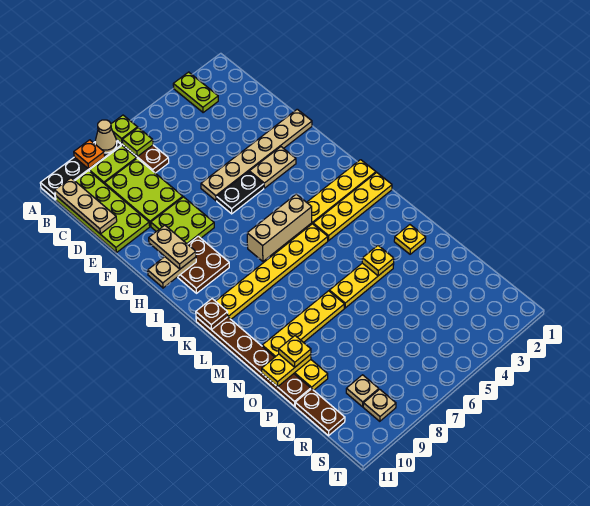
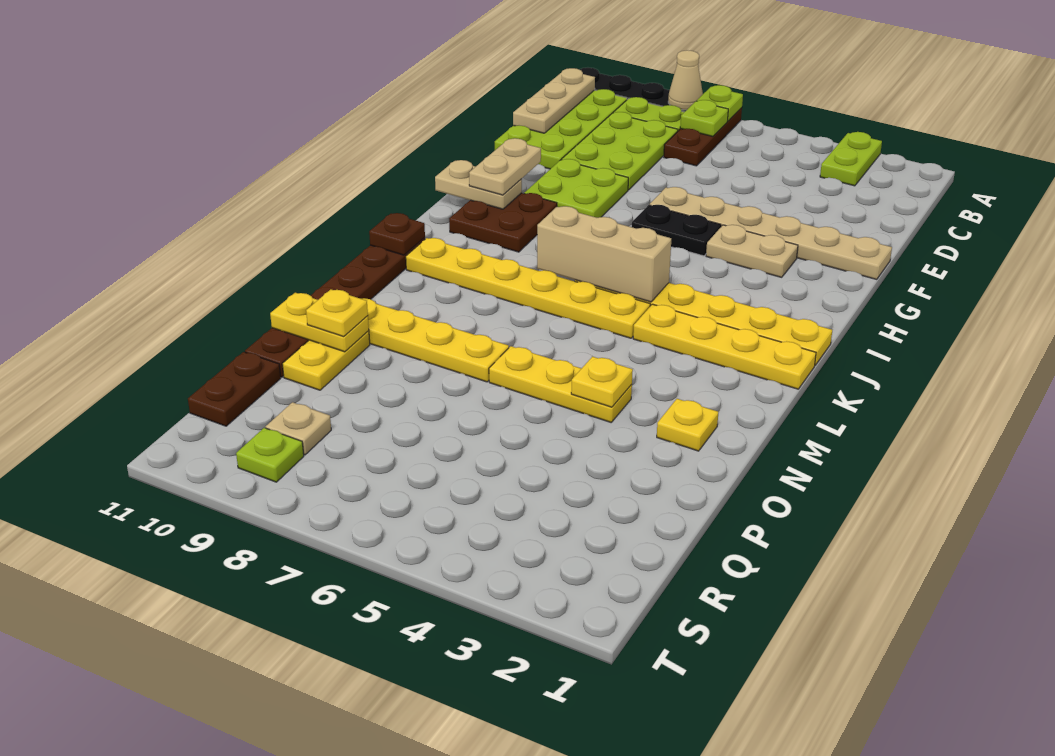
orange plate A9 level 2 -> none
tan plate S9 level 1 -> lime plate S9 level 1

